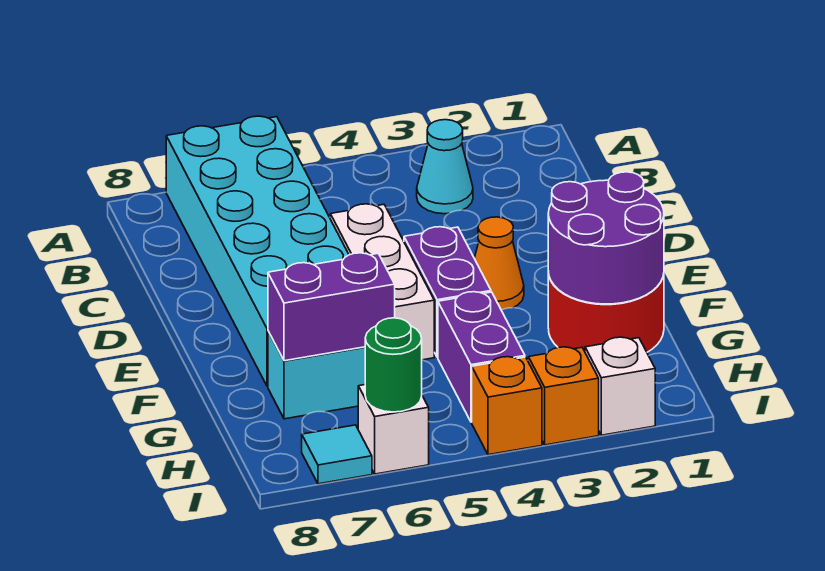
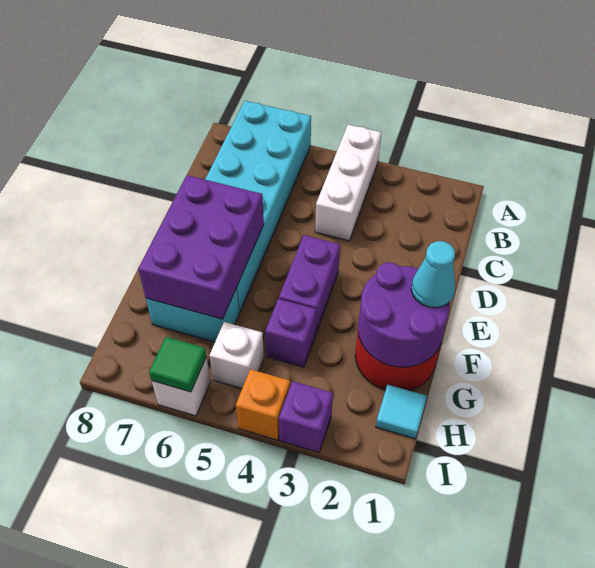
cyan cone B3 level 1 -> cyan cone F1 level 3
white brick D5:F5 level 1 -> white brick A4:C4 level 1
orange cone E3 level 1 -> none
purple brick G4:H4 level 1 -> purple brick G4 level 1
purple brick G6:G7 level 2 -> purple brick E6:G7 level 2
white brick I2 level 1 -> white brick H5 level 1
orange brick I3 level 1 -> purple brick I3 level 1
green round brick I6 level 2 -> green tile I6 level 2
cyan tile I7 level 1 -> cyan tile H1 level 1

